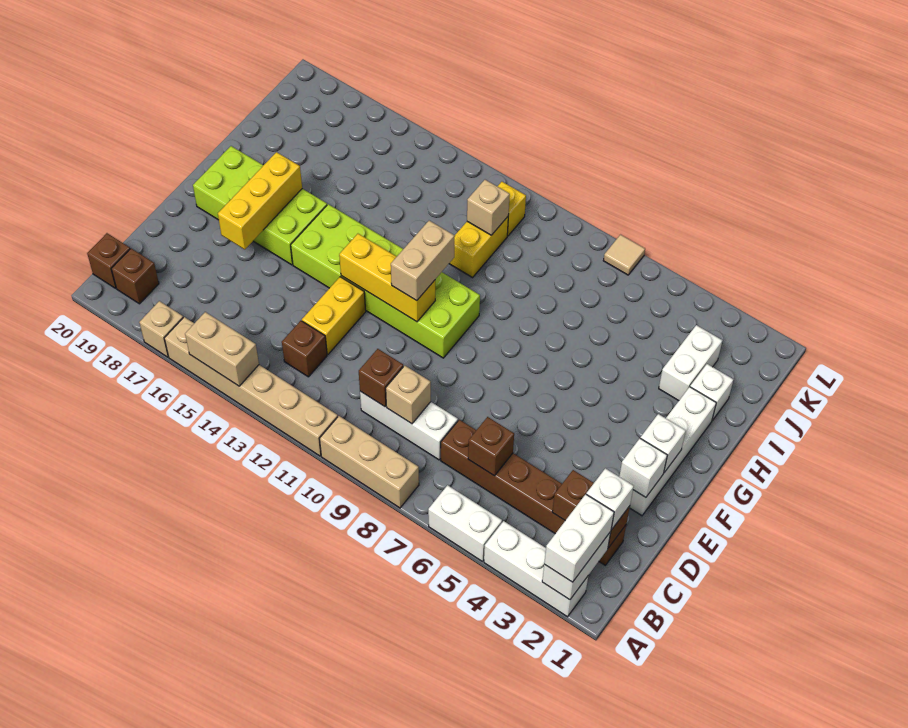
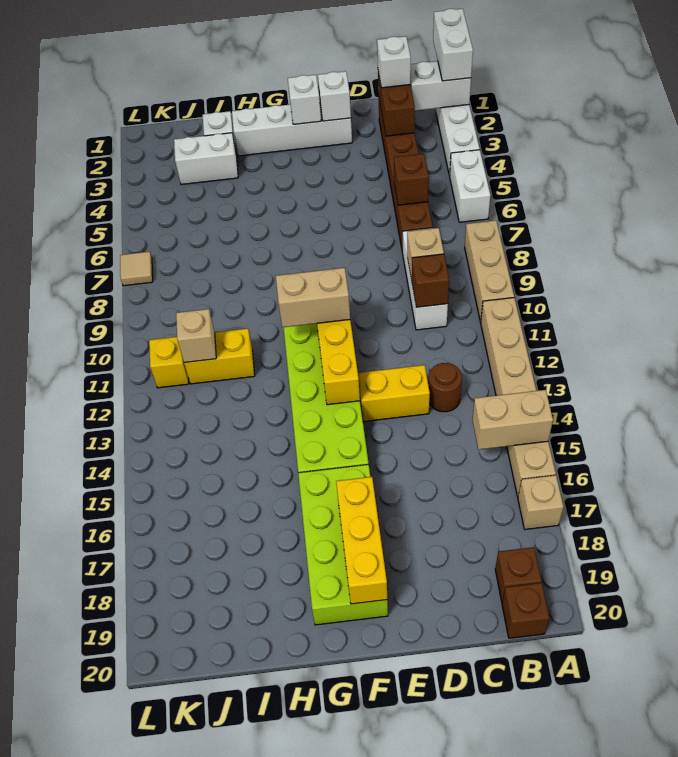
white brick A2:B2 level 3 -> white brick A1:A2 level 3
tan brick A14:A15 level 2 -> tan brick A15:B15 level 2
brown brick C13 level 1 -> brown round brick C13 level 1
yellow brick E17:G17 level 2 -> yellow brick F17:F19 level 2

